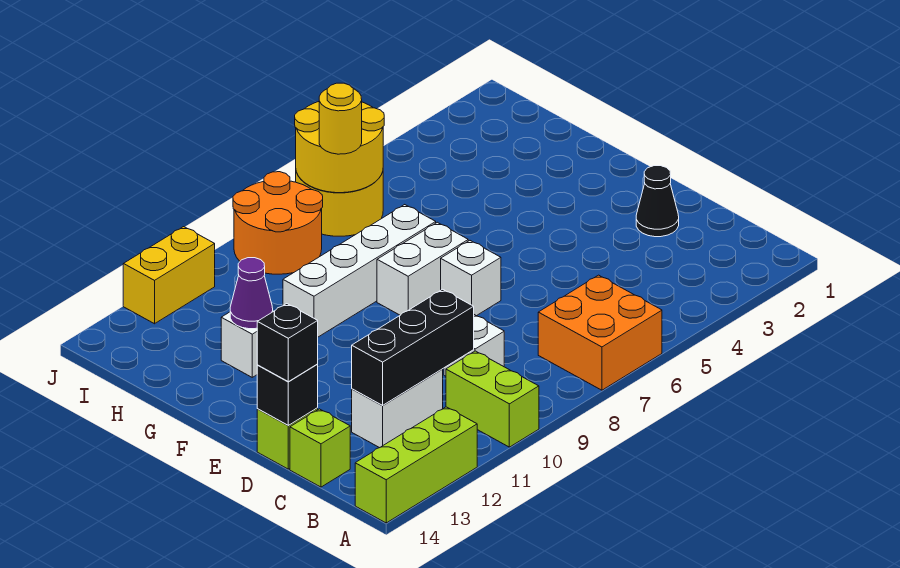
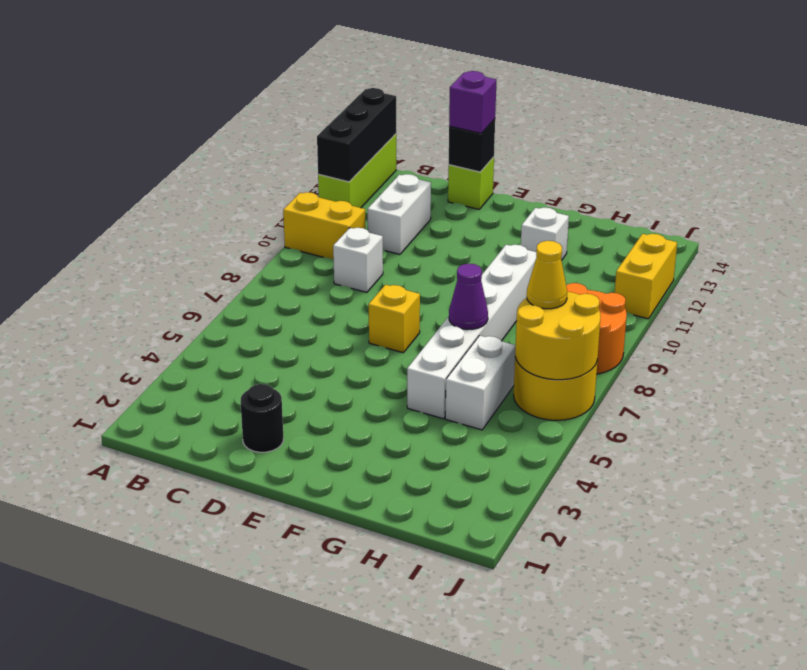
orange brick A6:B7 level 1 -> none
lime brick A10:B10 level 1 -> yellow brick A10:B10 level 1
black brick C10:C12 level 2 -> black brick A12:A14 level 2
lime brick C14 level 1 -> none
black cone D2 level 1 -> black round brick D2 level 1
black brick D14 level 3 -> purple brick D14 level 3
white brick E7 level 1 -> yellow brick E7 level 1
white brick F7:F8 level 1 -> white brick H5:H6 level 1
white brick G7:G10 level 1 -> white brick G5:G10 level 1
purple cone G12 level 2 -> purple cone G7 level 2
yellow round brick I7 level 3 -> yellow cone I7 level 3

